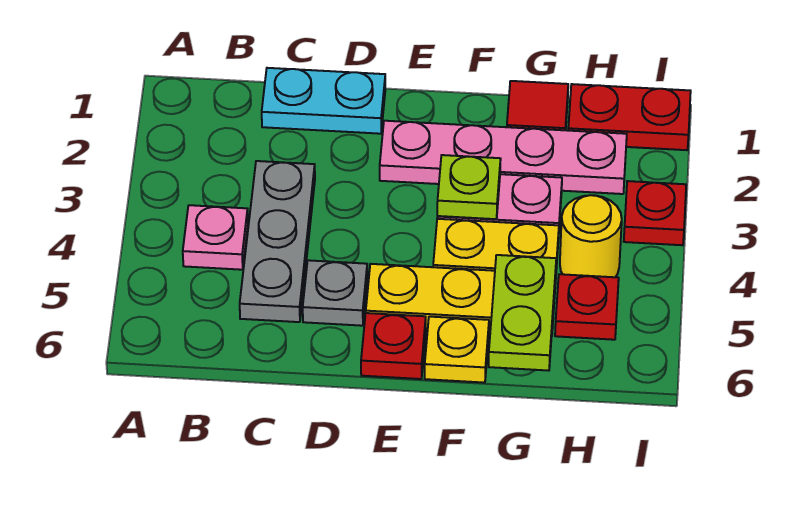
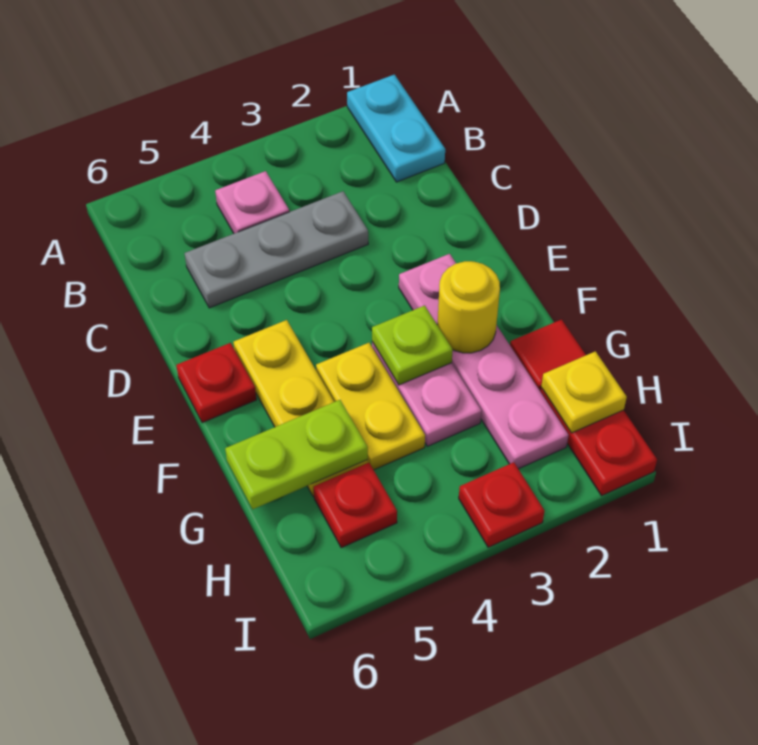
cyan plate C1:D1 level 1 -> cyan plate A1:B1 level 1
grey plate D5 level 1 -> none
yellow plate F6 level 1 -> yellow plate H1 level 2
yellow round brick H4 level 1 -> yellow round brick F2 level 2

